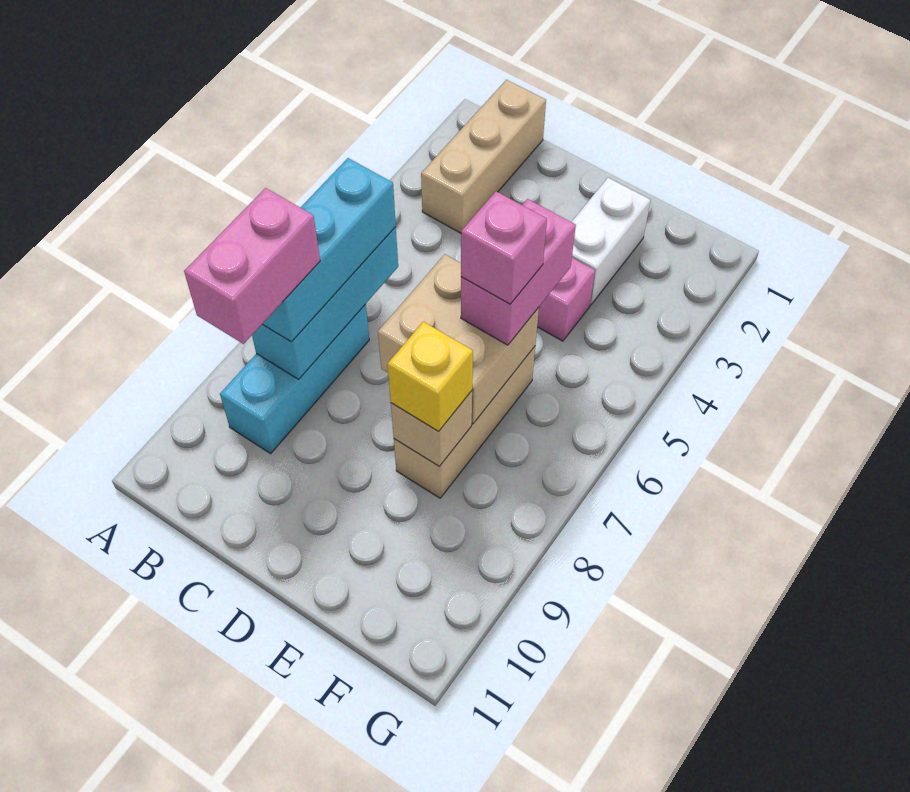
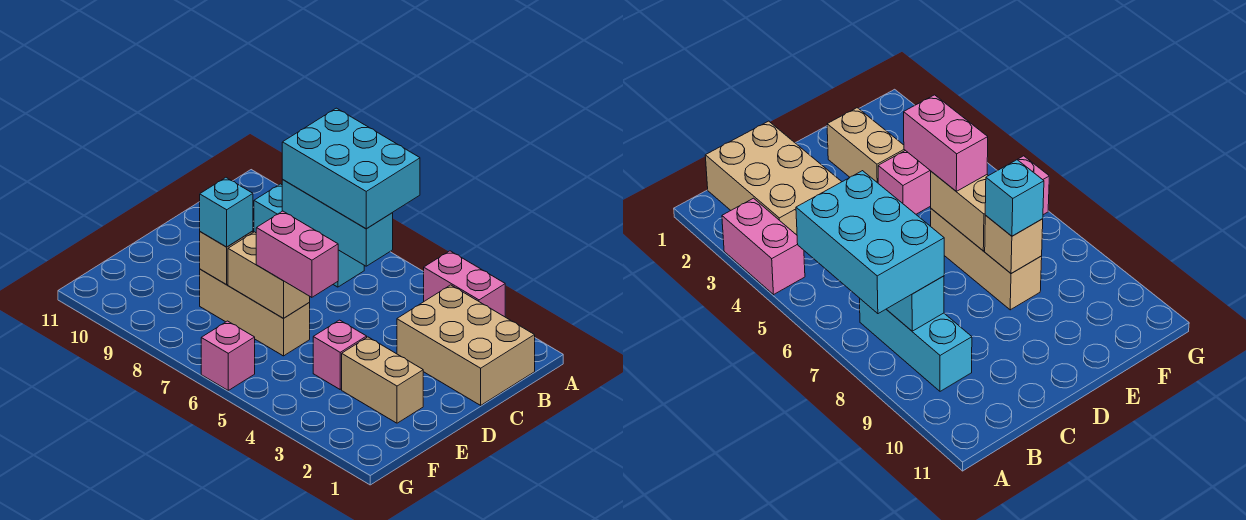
tan brick B1:B3 level 1 -> tan brick B1:C3 level 1
cyan brick B6:B8 level 3 -> cyan brick A6:B8 level 3
pink brick B8:B9 level 4 -> pink brick A3:A4 level 1
tan brick D6:E7 level 2 -> tan brick E6:E7 level 2
white brick E2:E3 level 1 -> tan brick E2:E3 level 1
pink brick E6 level 4 -> pink brick G6 level 1
yellow brick E8 level 3 -> cyan brick E8 level 3

